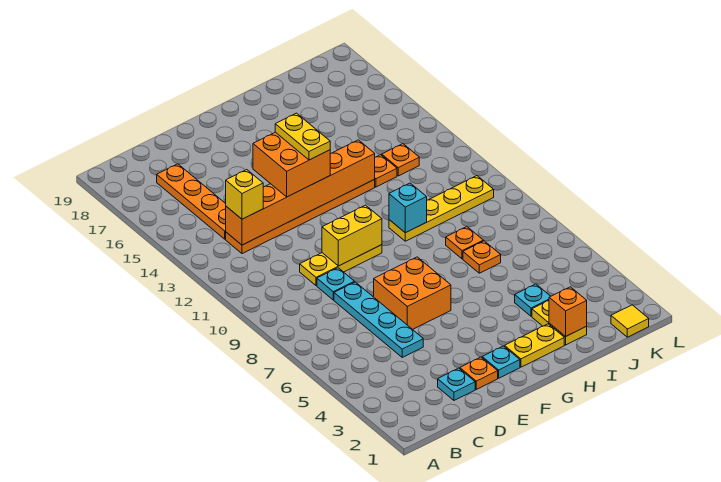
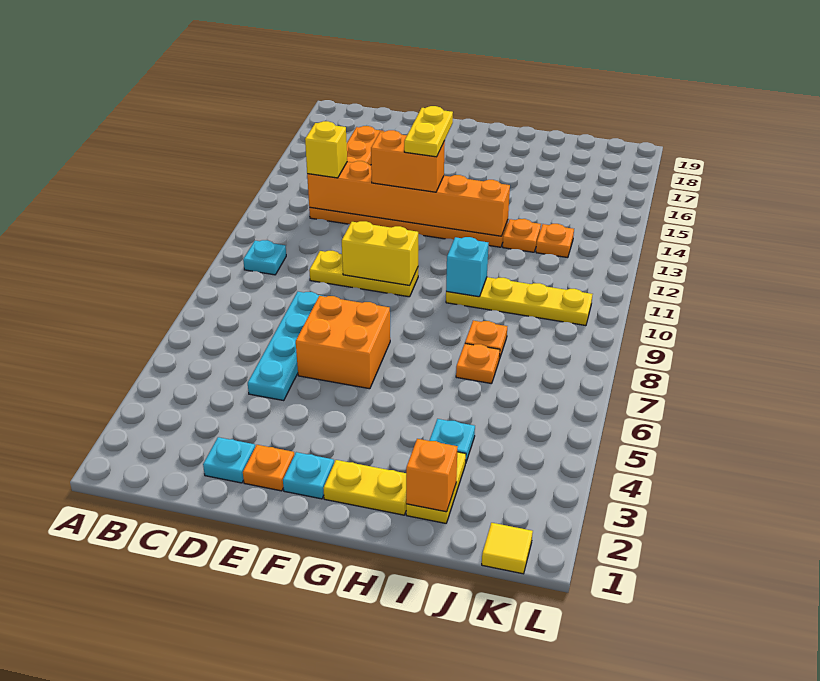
cyan plate D9 level 1 -> cyan plate B10 level 1
orange brick E13:F14 level 3 -> orange brick E13:F13 level 3

